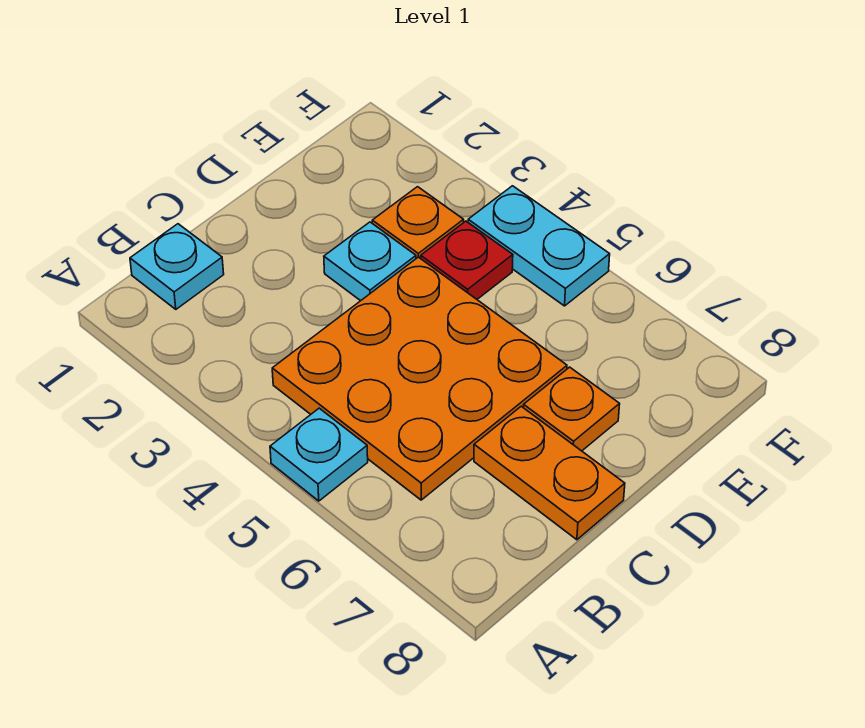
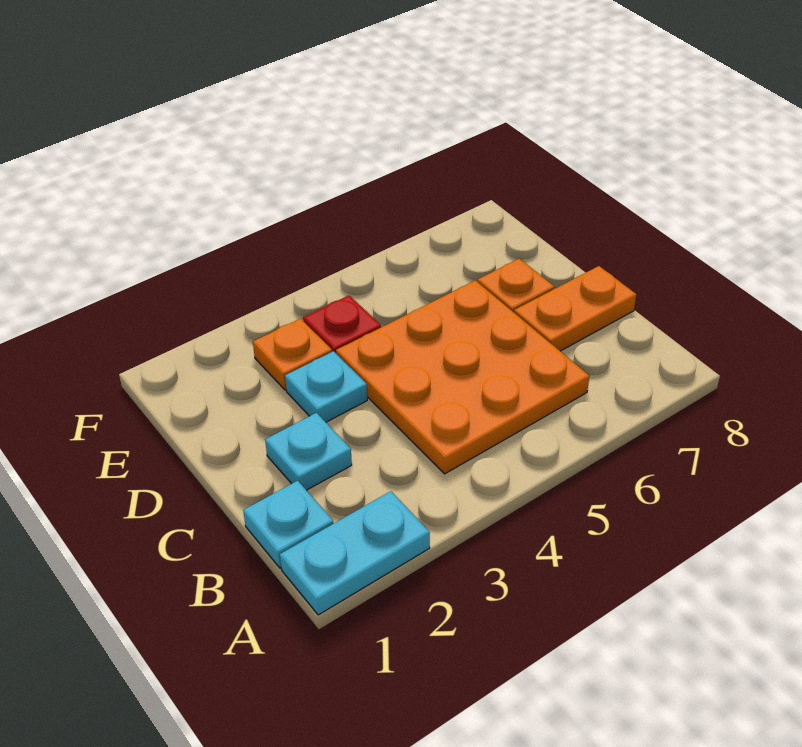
cyan plate A5 level 1 -> cyan plate C2 level 1
cyan plate F4:F5 level 1 -> cyan plate A1:A2 level 1

